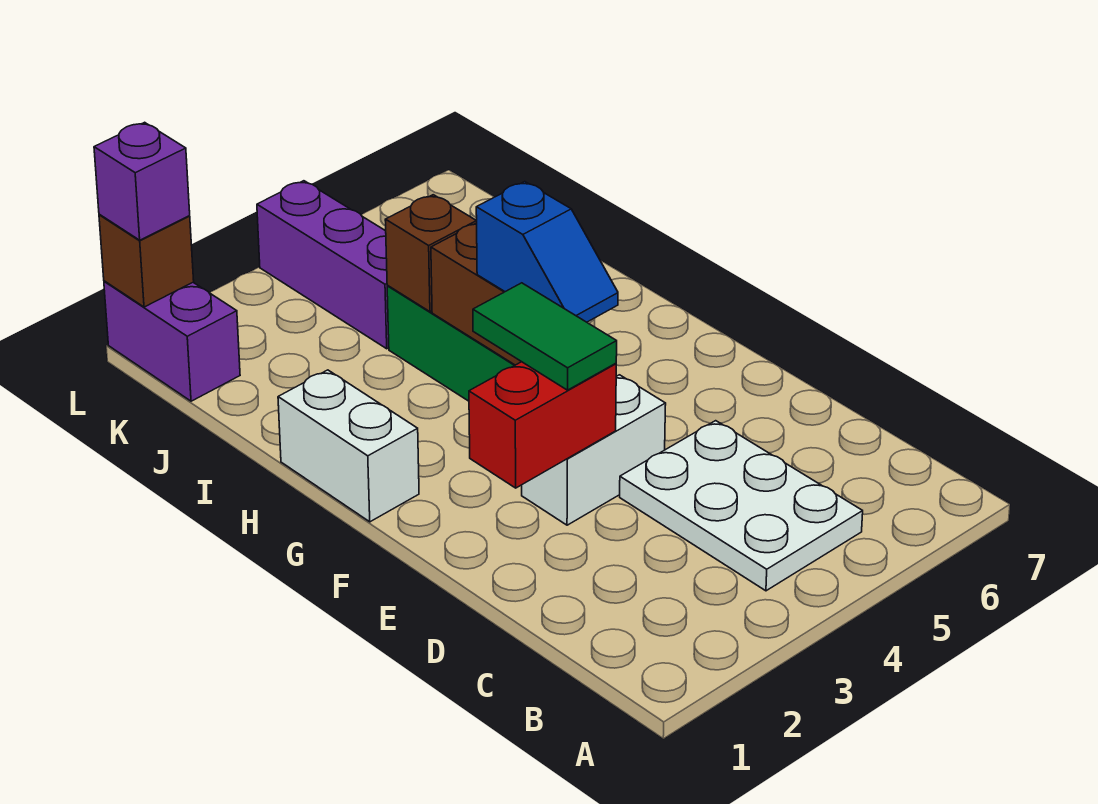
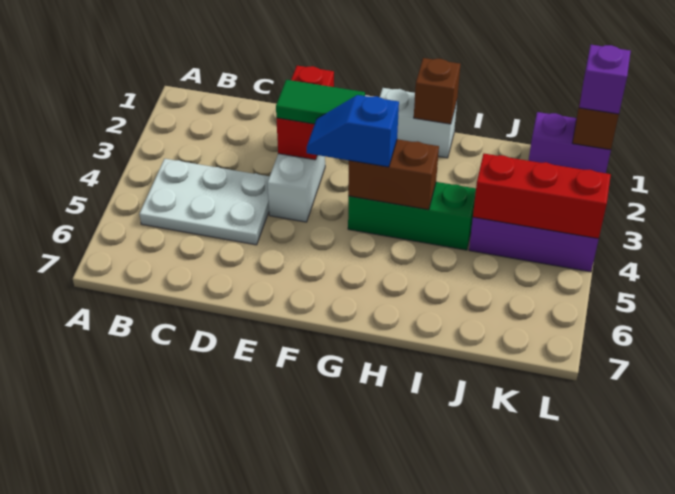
brown brick I4 level 2 -> brown brick H1 level 2
none -> red brick J4:L4 level 2

